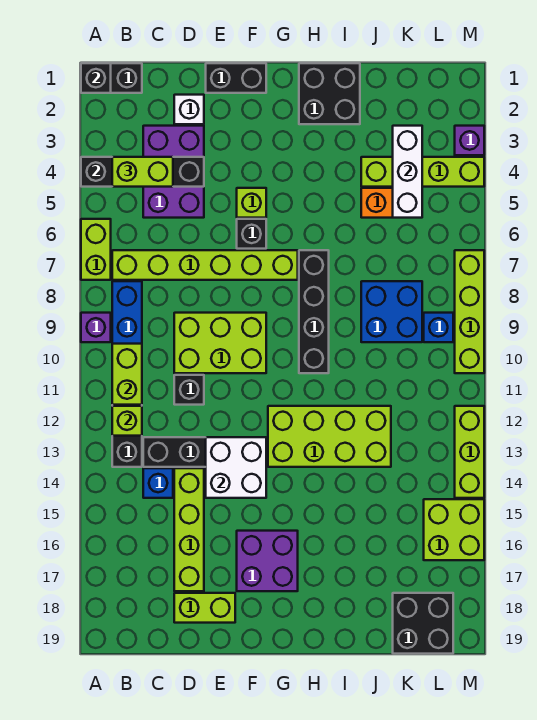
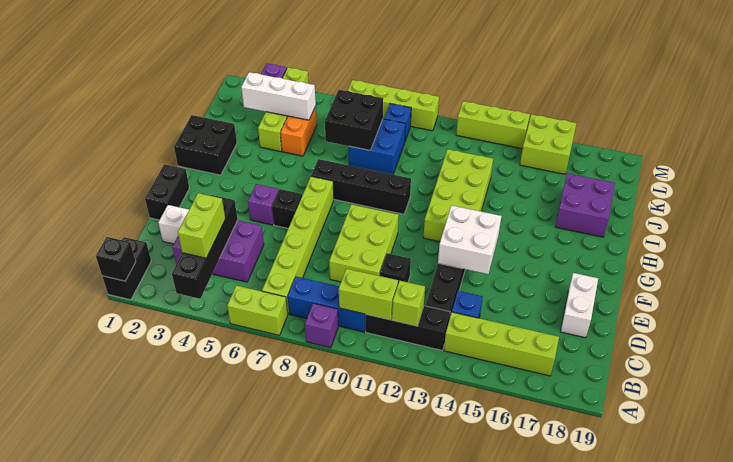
lime brick D14:D17 level 1 -> lime brick B14:B17 level 1
lime brick D18:E18 level 1 -> white brick D18:E18 level 1
lime brick F5 level 1 -> purple brick F5 level 1
purple brick F16:G17 level 1 -> purple brick I17:J18 level 1
black brick K18:L19 level 1 -> black brick J7:K8 level 2

